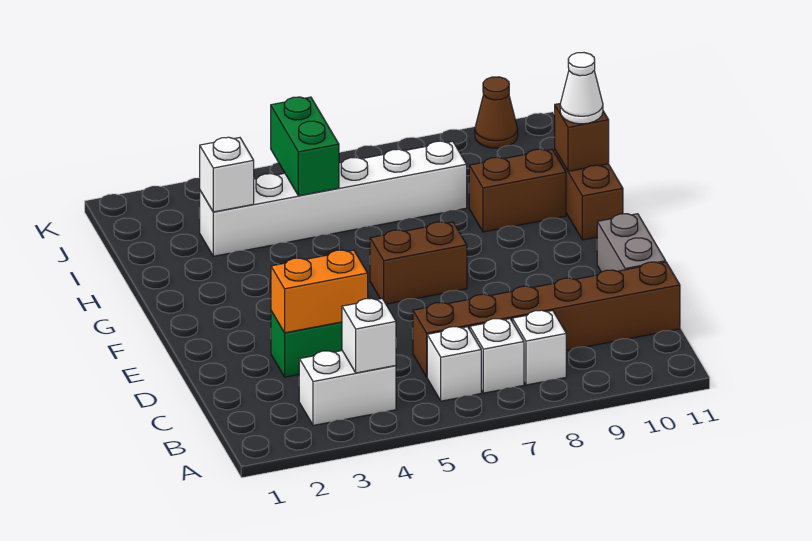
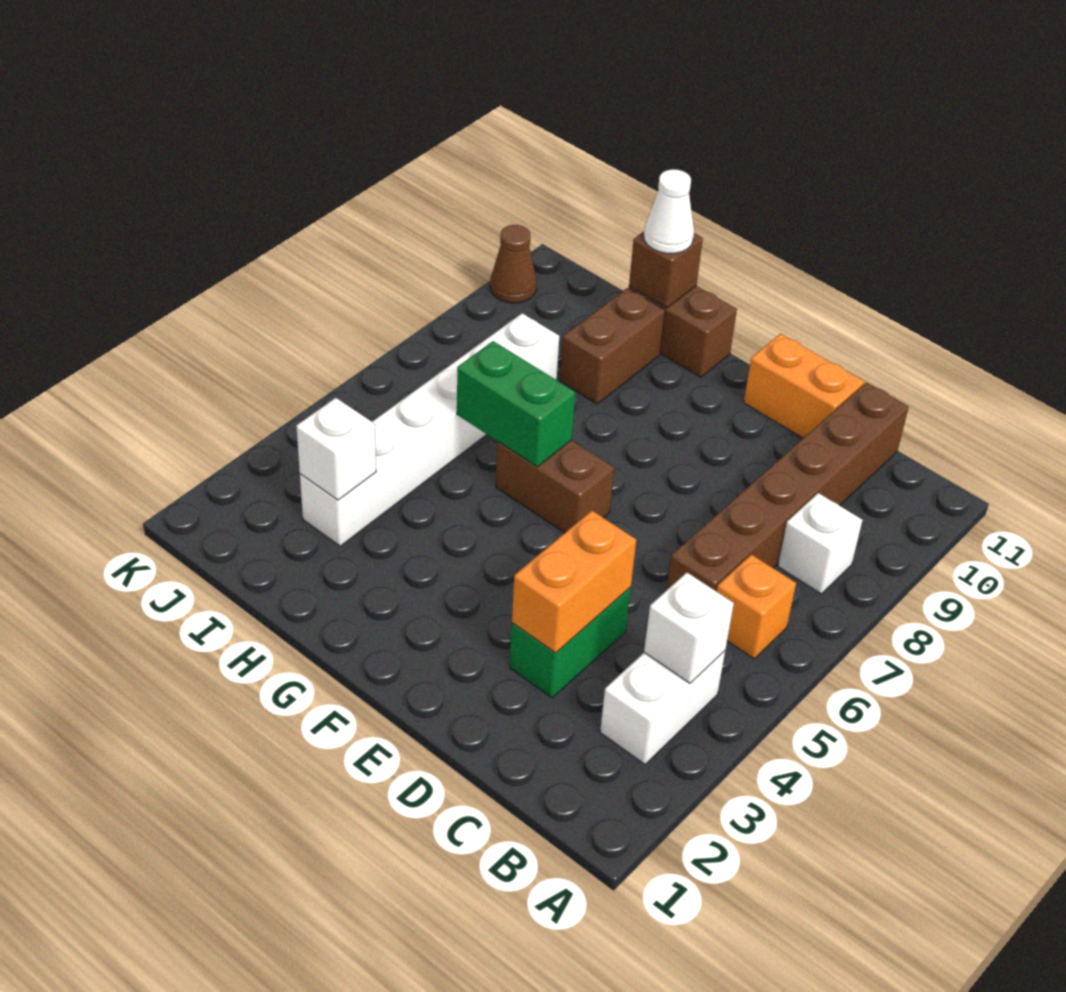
white brick B6 level 1 -> orange brick B6 level 1
white brick B7 level 1 -> none
grey brick D11:E11 level 1 -> orange brick D11:E11 level 1
brown brick F6:F7 level 1 -> brown brick F6:G6 level 1
green brick I5:J5 level 2 -> green brick G6:H6 level 2

